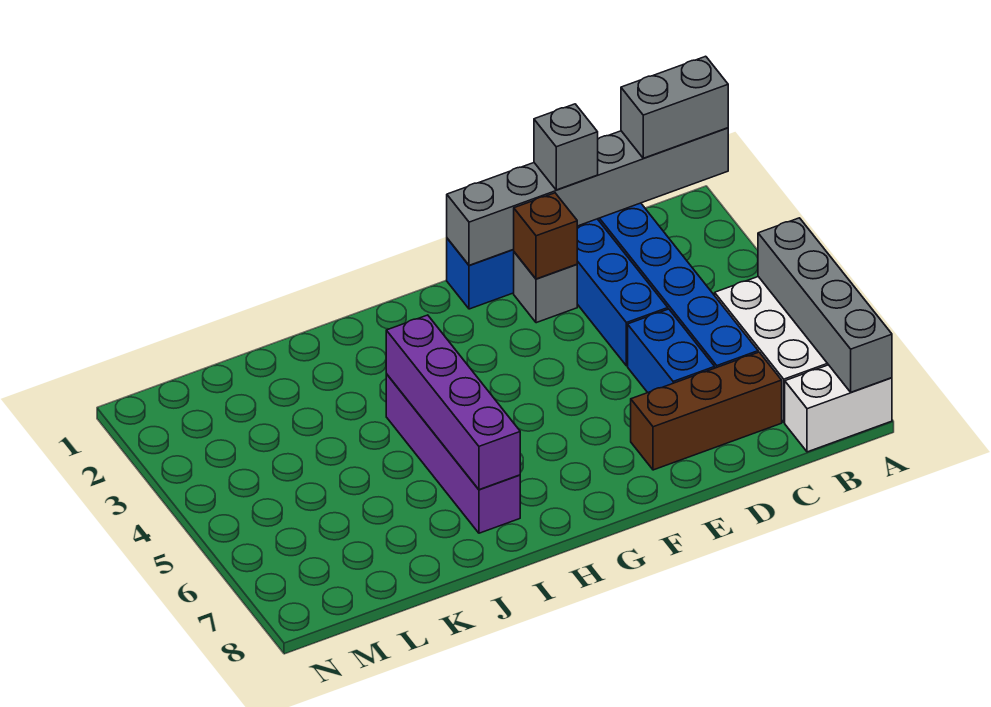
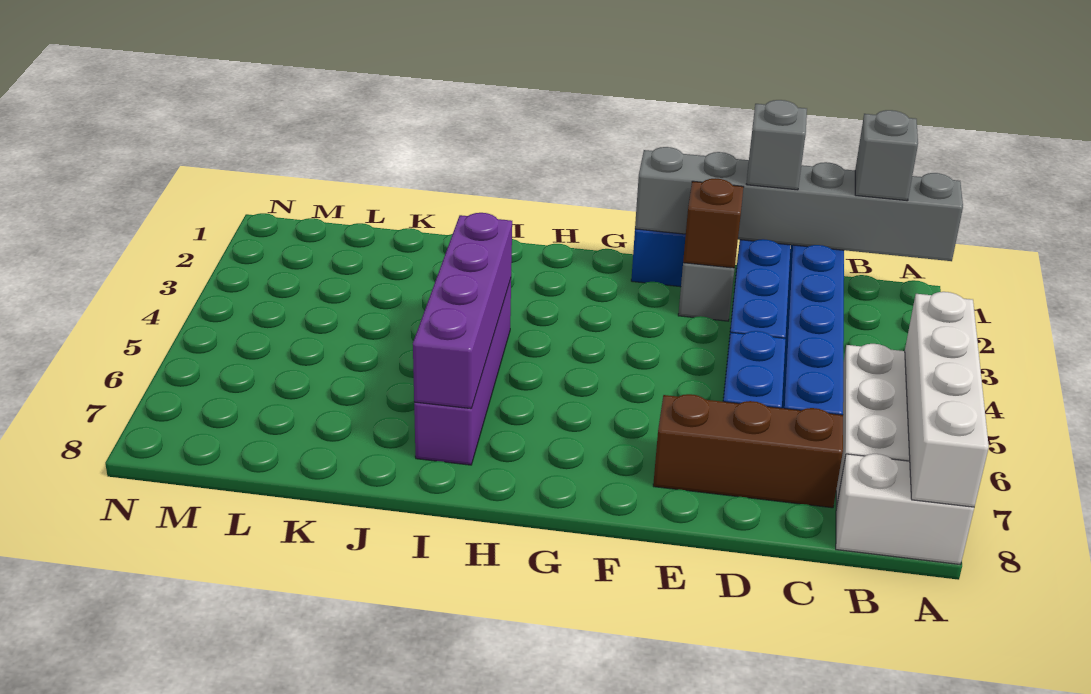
grey brick A1:B1 level 3 -> grey brick B1 level 3
grey brick A5:A8 level 2 -> white brick A5:A8 level 2

